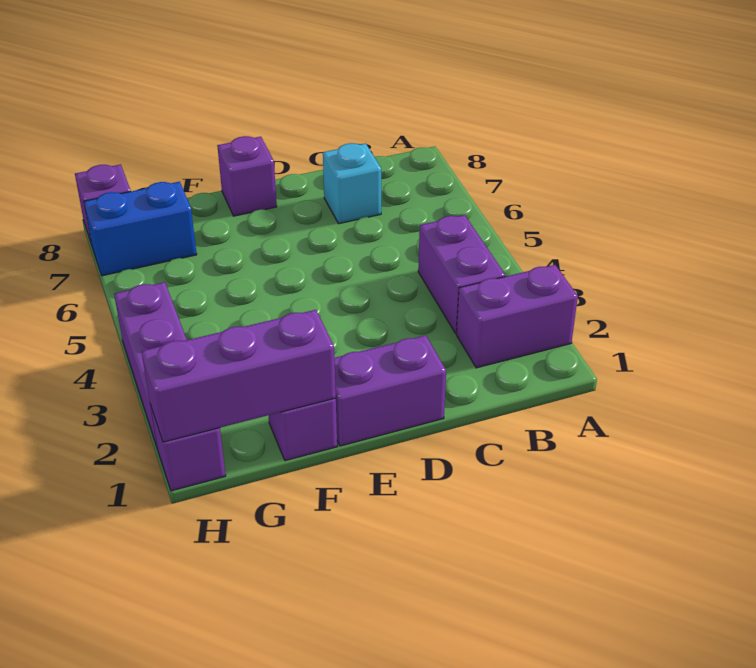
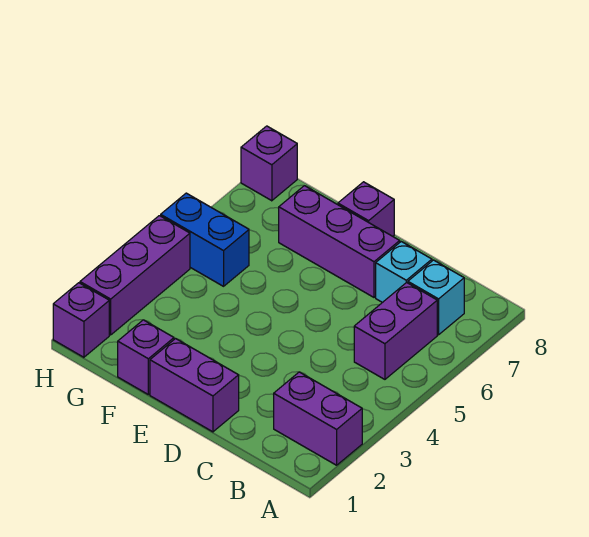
purple brick B3:B4 level 1 -> purple brick B5:B6 level 1
none -> cyan brick B7 level 1
purple brick F1:H1 level 2 -> purple brick D7:F7 level 1
blue brick G7:H7 level 1 -> blue brick G5:H5 level 1

